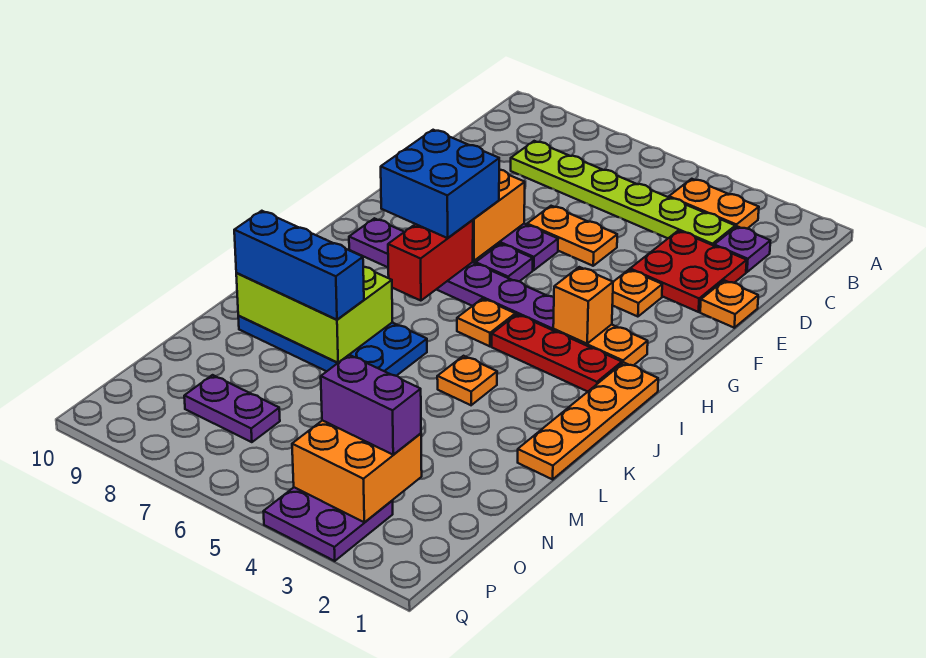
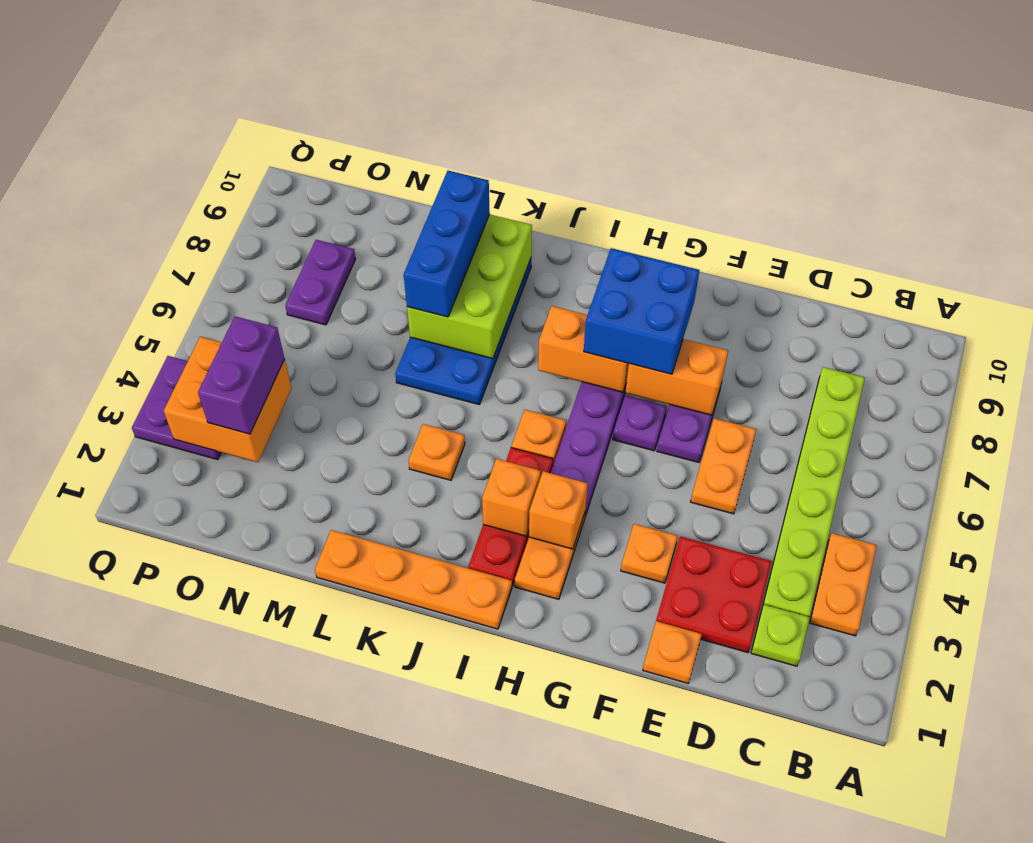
purple plate C2 level 1 -> lime plate C2 level 1
red brick H7:I7 level 2 -> orange brick H7:I7 level 2
none -> orange brick I3 level 2

